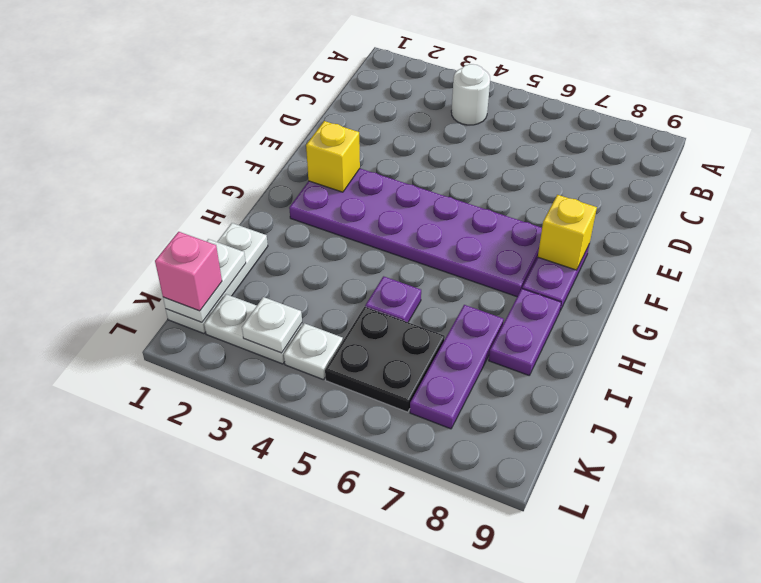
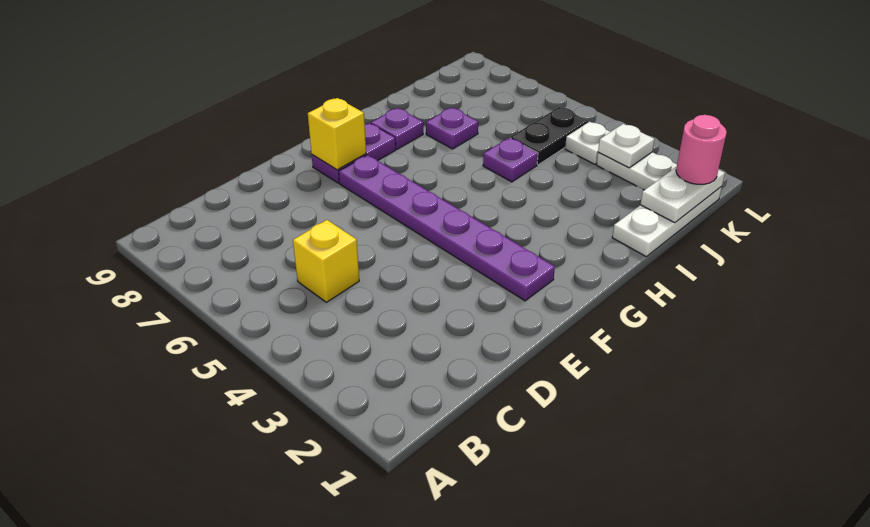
white round brick B4 level 1 -> none
purple plate F2:G7 level 1 -> purple plate F2:F7 level 1
yellow brick F2 level 2 -> yellow brick C5 level 1
purple plate H8:I8 level 1 -> purple plate H8 level 1
purple plate I7:K7 level 1 -> purple plate I7 level 1
black plate J5:K6 level 1 -> black plate J5:K5 level 1
pink brick K1 level 3 -> pink round brick K1 level 3

